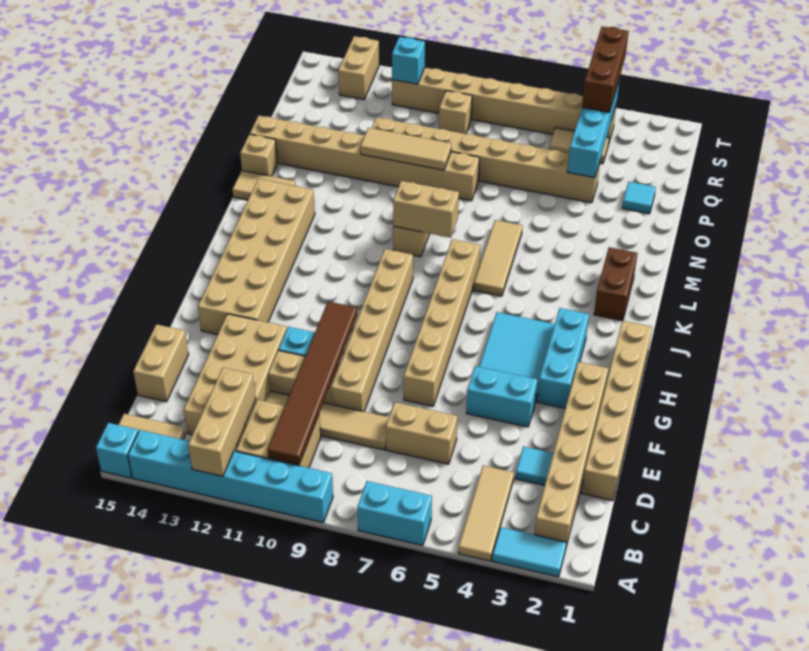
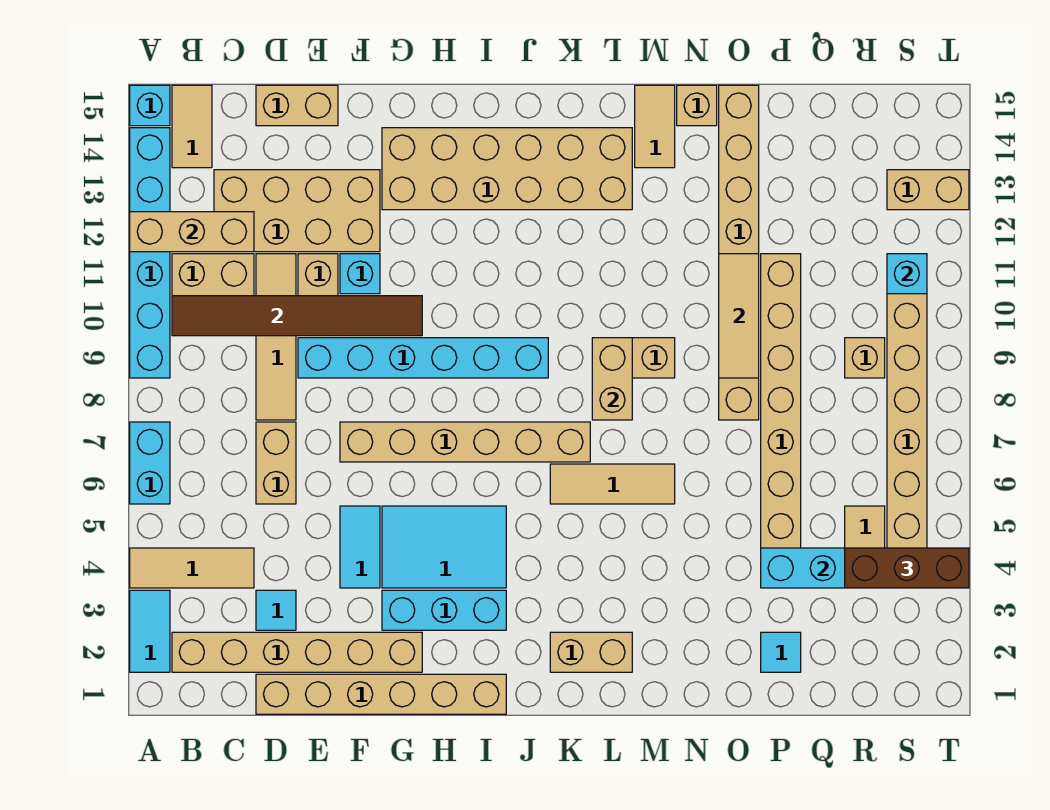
tan brick E9:J9 level 1 -> cyan brick E9:J9 level 1
cyan brick F4:F5 level 1 -> cyan tile F4:F5 level 1
brown brick K2:L2 level 1 -> tan brick K2:L2 level 1

